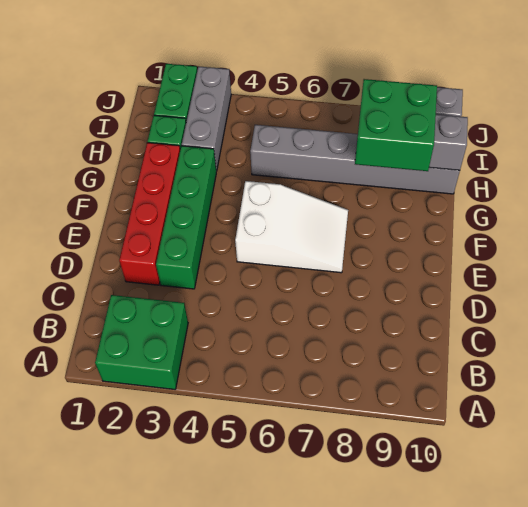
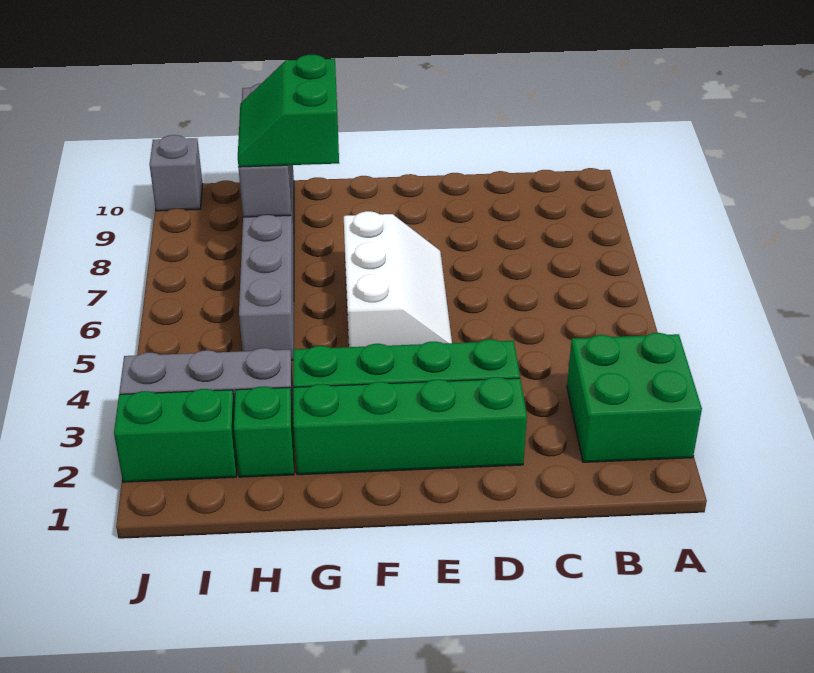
red brick D2:G2 level 1 -> green brick D2:G2 level 1
white slope E5:F7 level 1 top 5 -> white slope E5:F7 level 1 top F
green brick G8:H9 level 3 -> green slope G8:H9 level 3 top G

